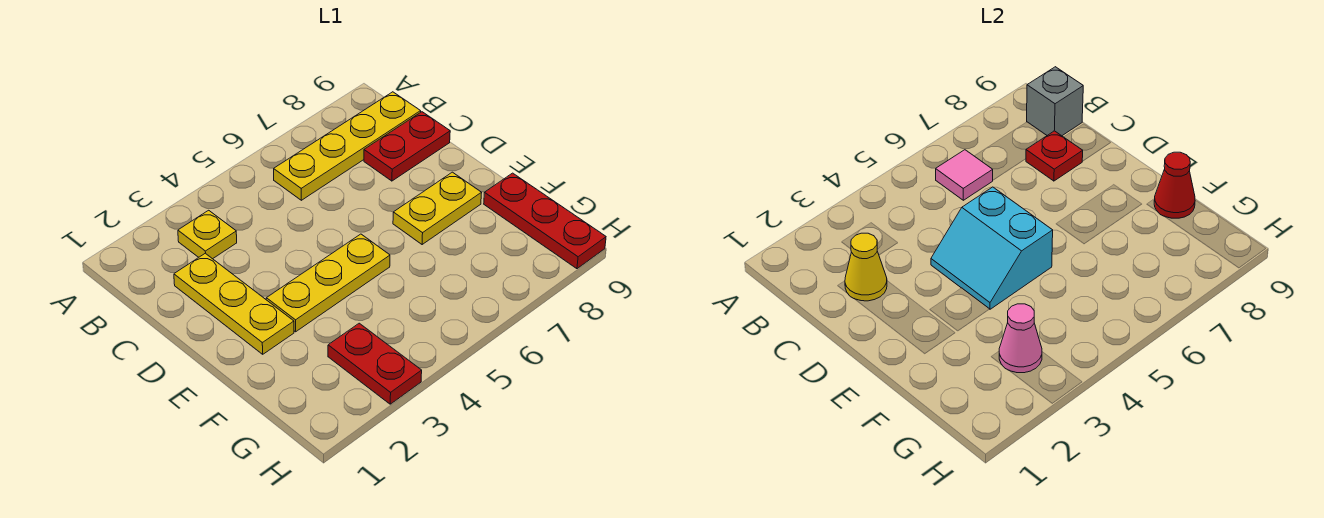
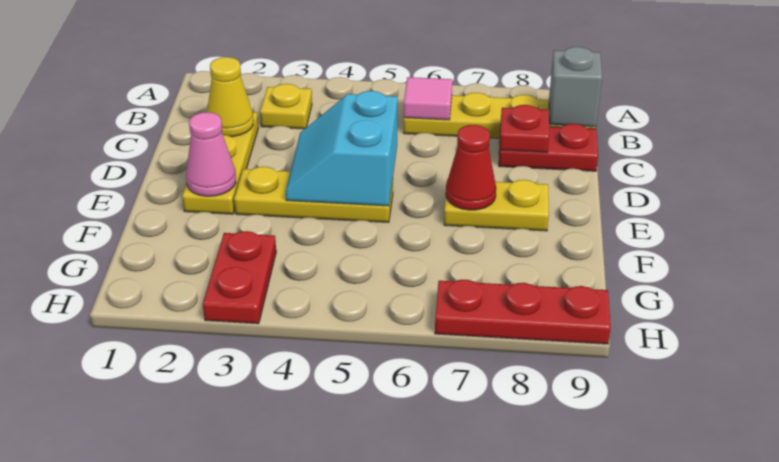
red plate F9:H9 level 1 -> red plate H7:H9 level 1
red cone F9 level 2 -> red cone E7 level 2
pink cone G3 level 2 -> pink cone E2 level 2

